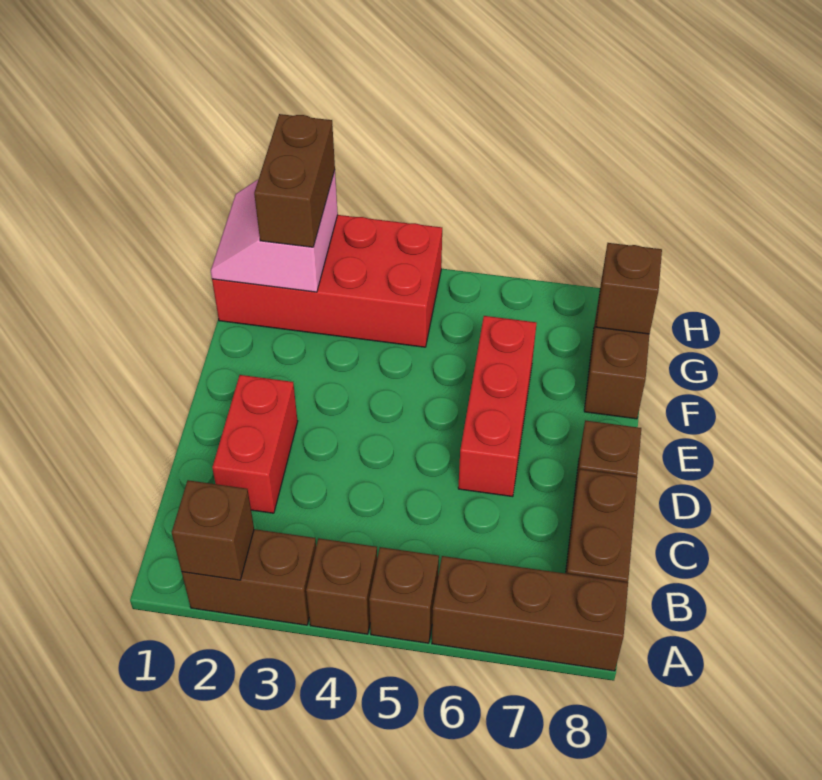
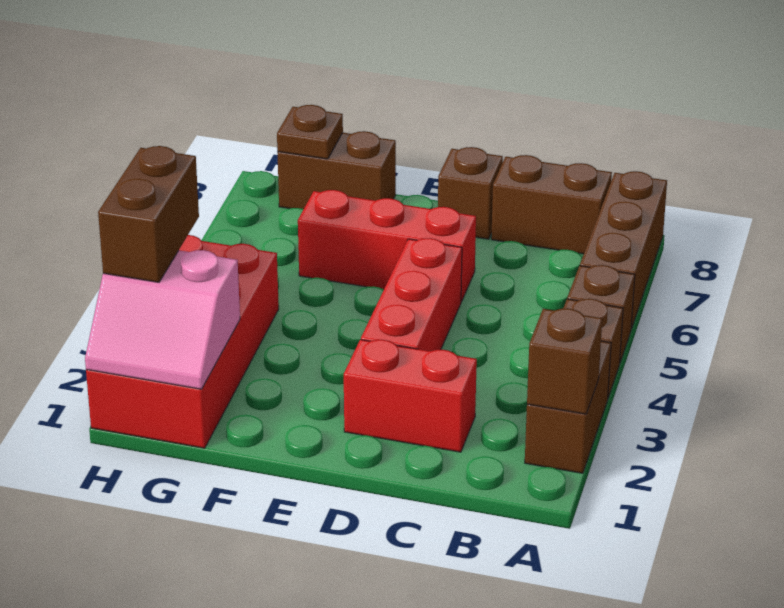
none -> red brick D3:D5 level 1
brown brick G2:H2 level 3 -> brown brick H2:H3 level 3
brown brick G8 level 2 -> brown plate G8 level 2

